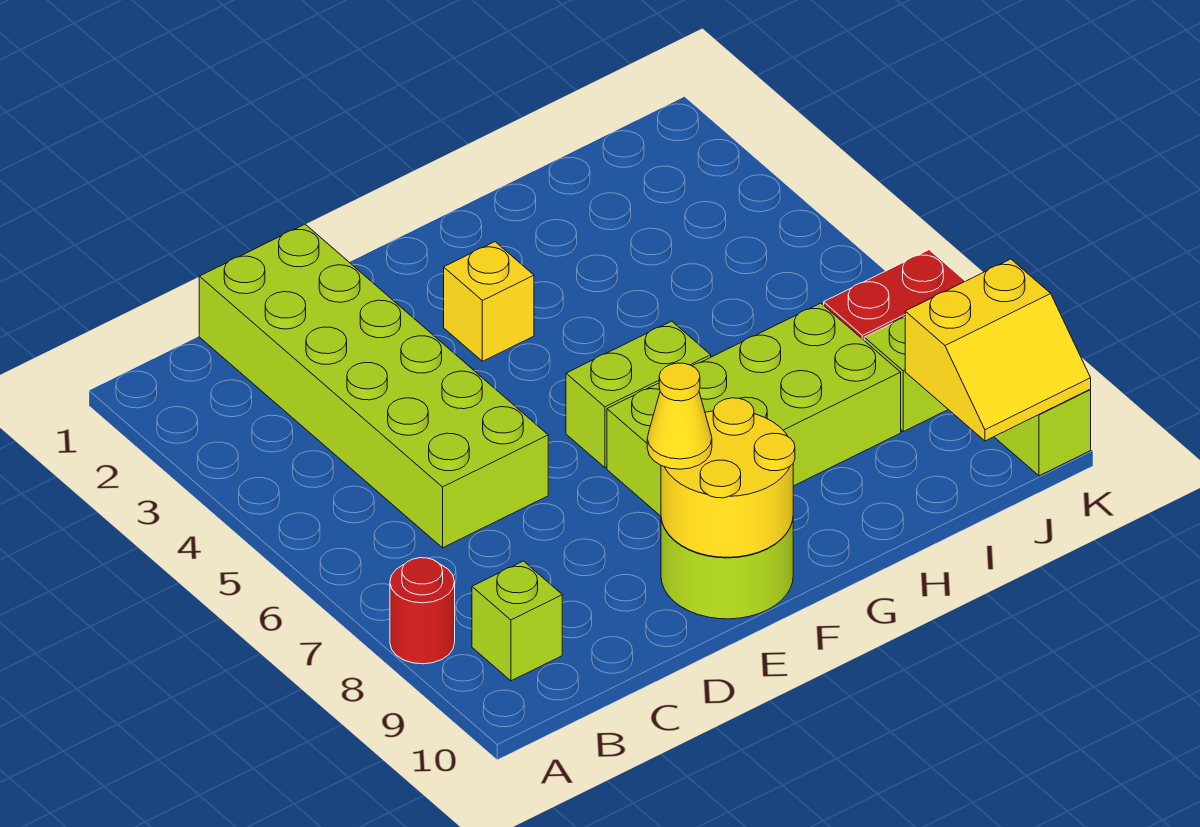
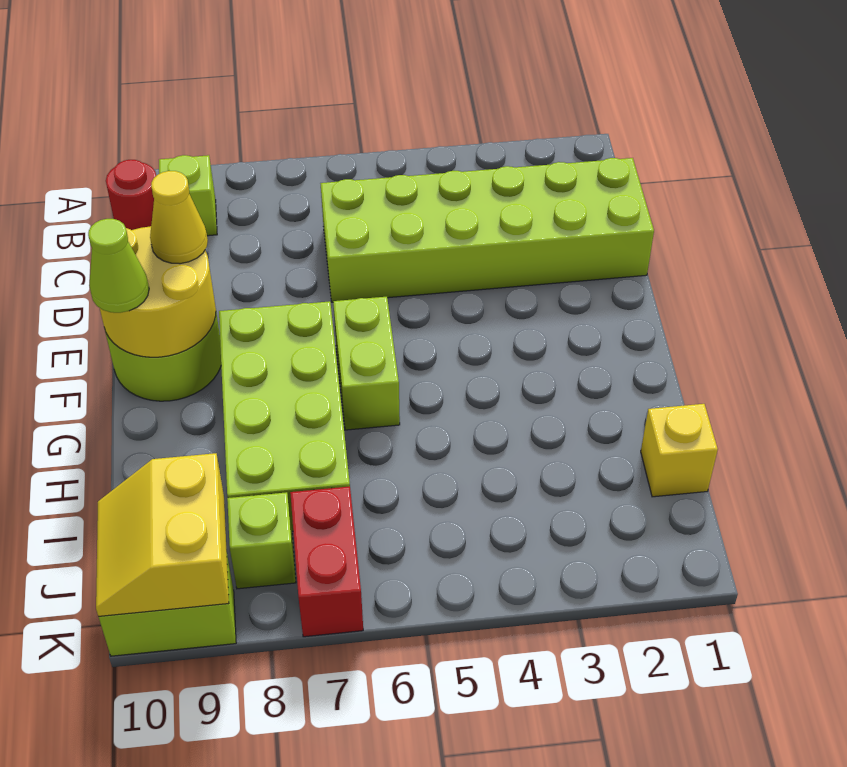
red round brick A8 level 1 -> red round brick B10 level 1
yellow brick F3 level 1 -> yellow brick I1 level 1
none -> lime cone F10 level 3

